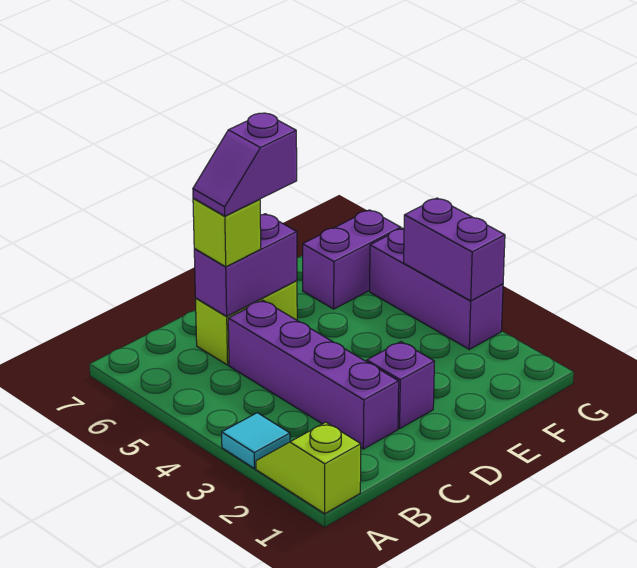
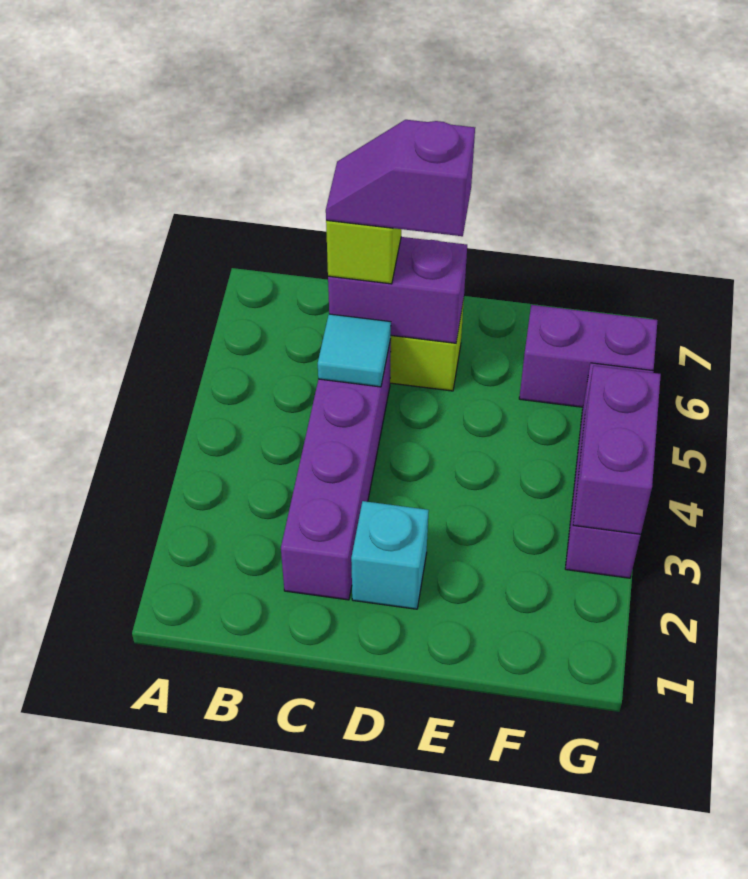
lime slope A1:A2 level 1 top 1 -> none
cyan tile A3 level 1 -> cyan tile C5 level 2
purple brick D2 level 1 -> cyan brick D2 level 1

